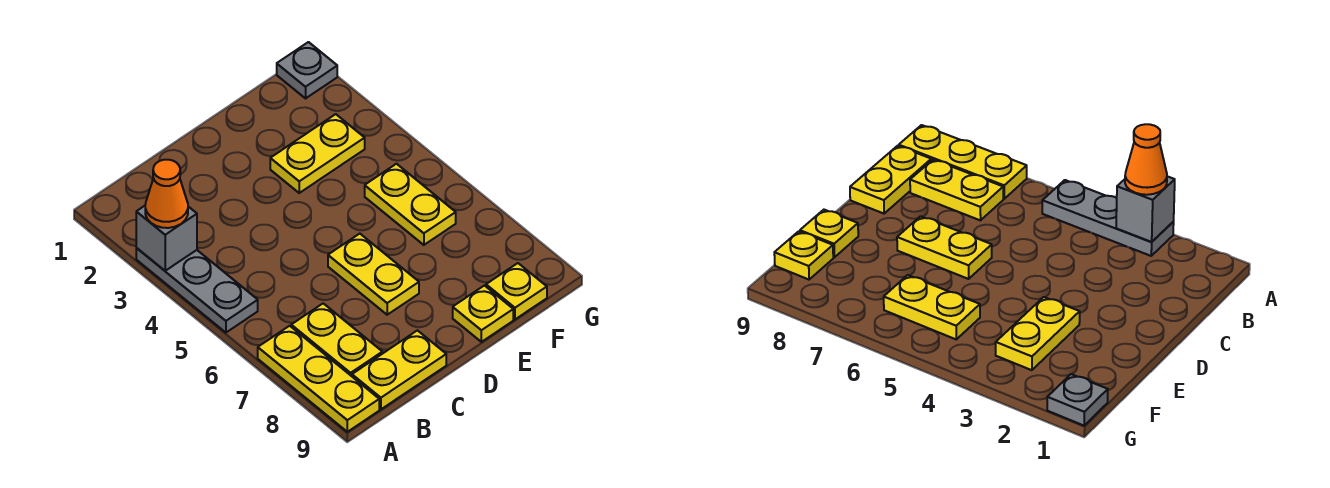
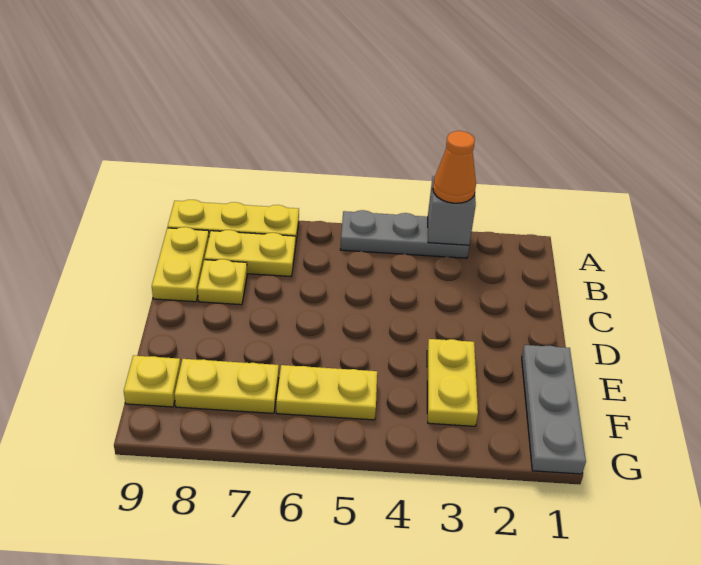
yellow plate D6:D7 level 1 -> yellow plate F7:F8 level 1
yellow plate E9 level 1 -> yellow plate C8 level 1
grey plate G1 level 1 -> grey plate E1:G1 level 1

